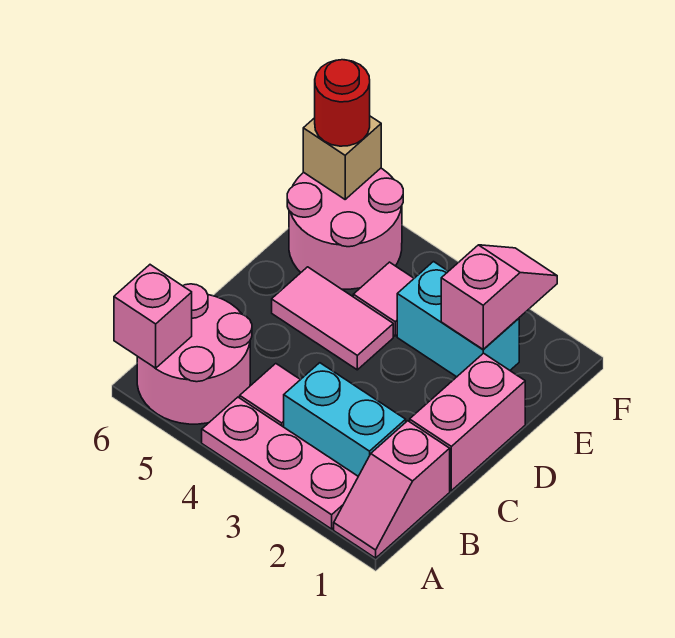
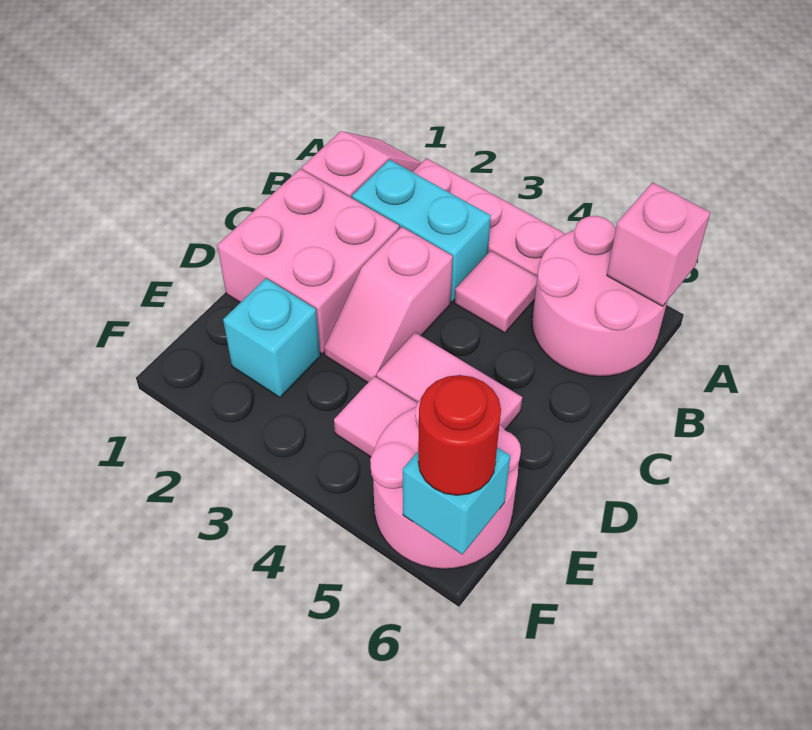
pink brick C1:D1 level 1 -> pink brick C1:D2 level 1
cyan brick E2:E3 level 1 -> cyan brick E2 level 1
pink slope E2:F2 level 2 top E -> pink slope C3:D3 level 1 top C
tan brick F6 level 2 -> cyan brick F6 level 2

